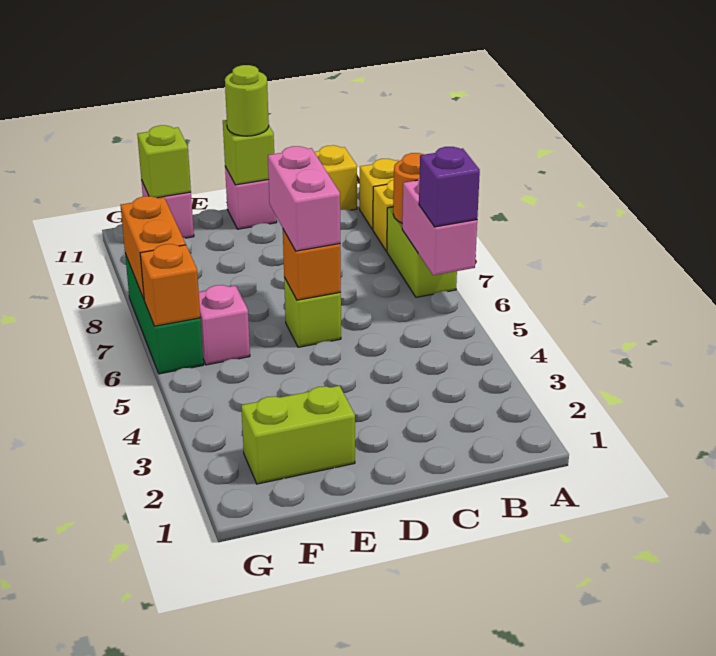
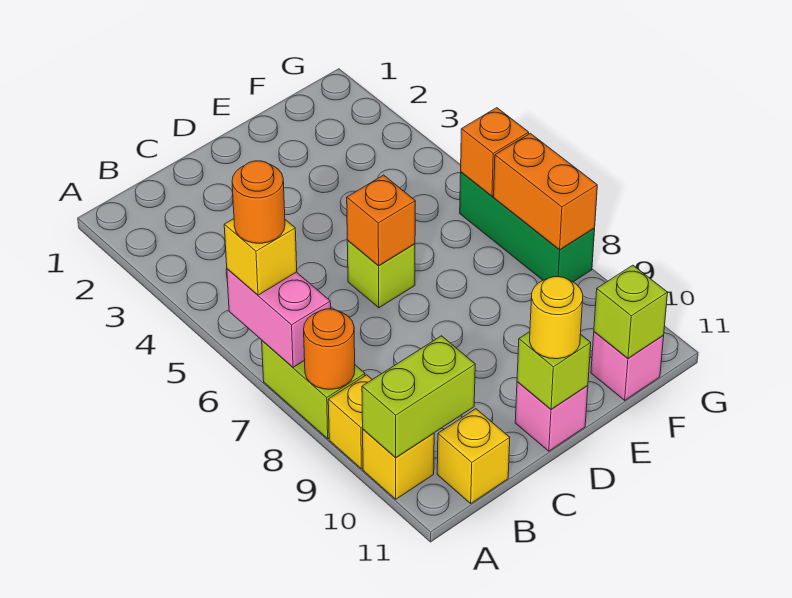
purple brick A6 level 3 -> yellow brick A6 level 3
none -> orange round brick A6 level 4
pink brick D6:D7 level 3 -> none
lime round brick D11 level 3 -> yellow round brick D11 level 3
lime brick E2:F2 level 1 -> lime brick A10:B10 level 2
pink brick F6 level 1 -> none

